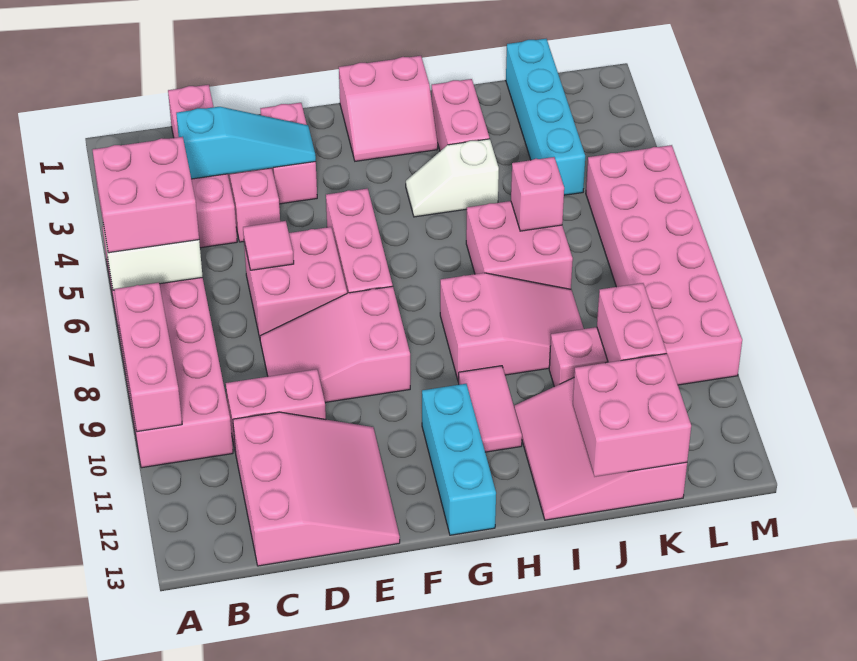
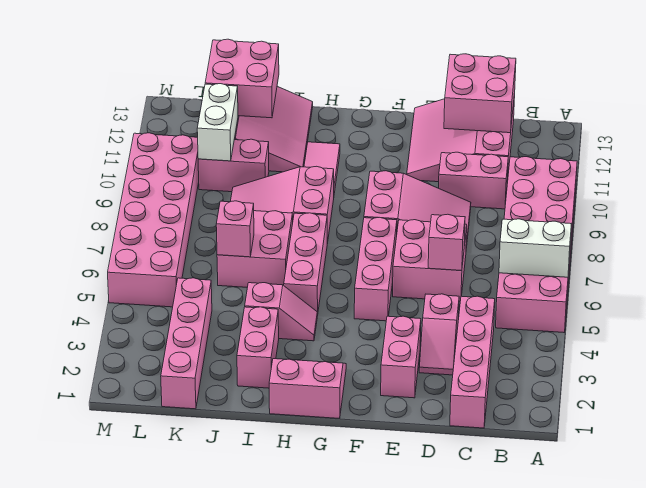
pink brick A5:B6 level 3 -> pink brick C12:D13 level 2
pink brick A8:A10 level 2 -> pink brick H5:H7 level 1
cyan slope C3:E3 level 2 top C -> none
pink tile D6 level 2 -> pink brick D6 level 2
cyan brick G11:G13 level 1 -> none
white slope H4:I4 level 1 top I -> pink slope H4:I4 level 1 top I
cyan brick K1:K4 level 1 -> pink brick K1:K4 level 1
pink brick K10:K11 level 2 -> white brick K10:K11 level 2

